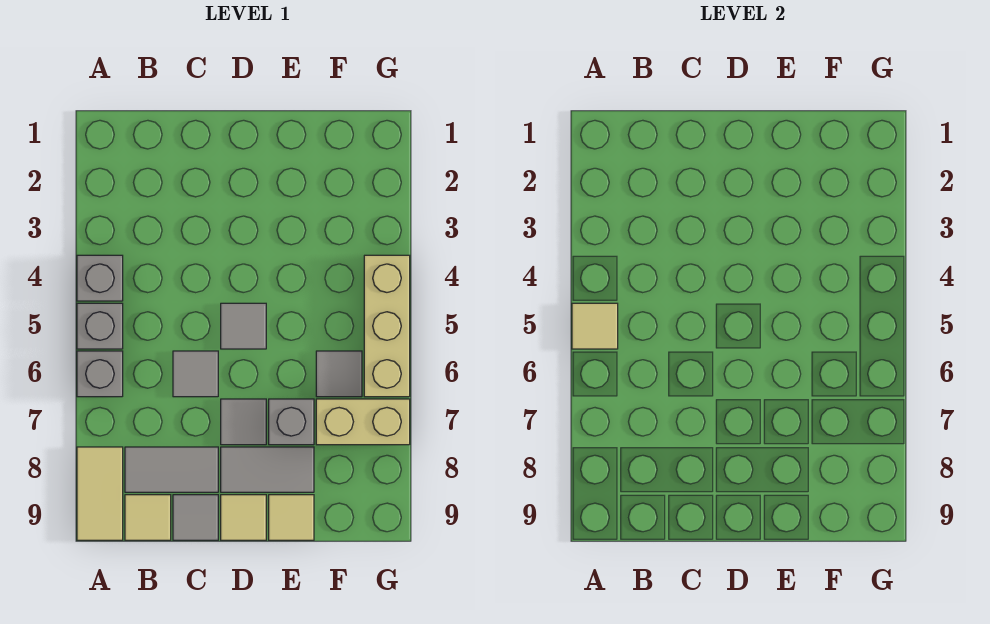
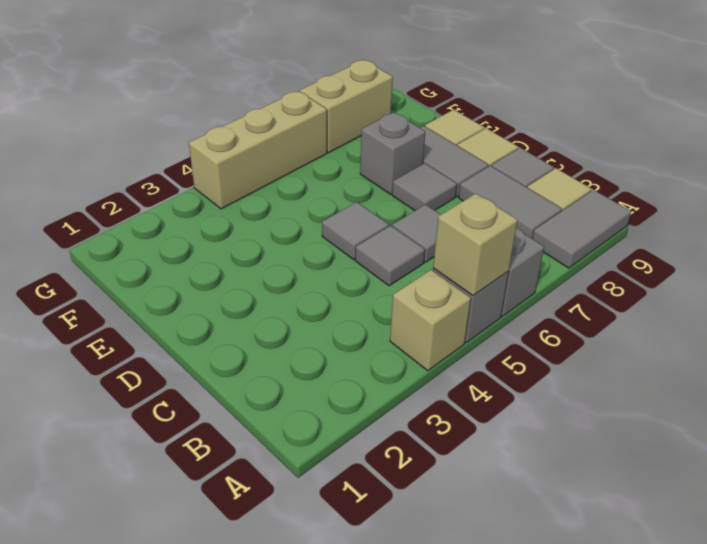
grey brick A4 level 1 -> tan brick A4 level 1
tan tile A5 level 2 -> tan brick A5 level 2
tan tile A8:A9 level 1 -> grey tile A8:A9 level 1
grey tile F6 level 1 -> grey tile C5 level 1
tan brick F7:G7 level 1 -> tan brick G7:G8 level 1

